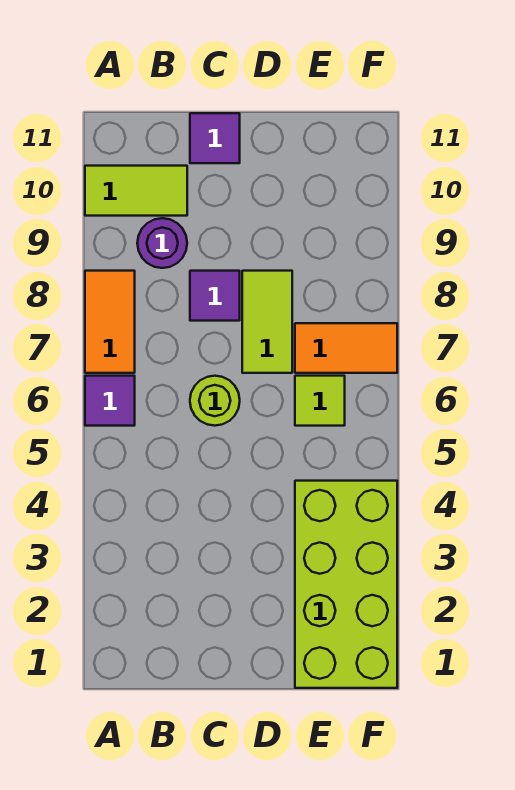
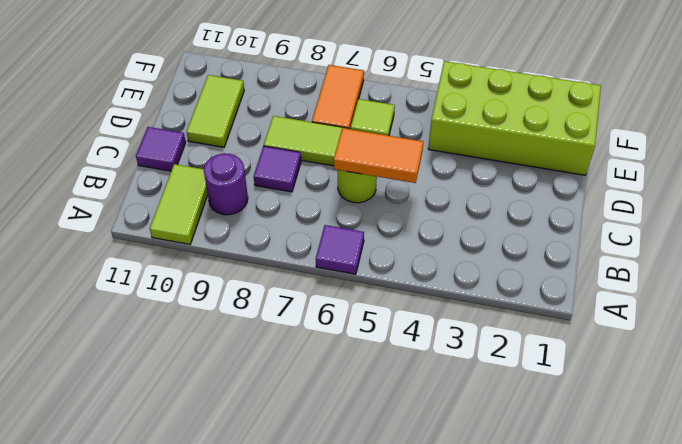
orange tile A7:A8 level 1 -> orange tile C5:C6 level 2
none -> lime tile D10:E10 level 1

